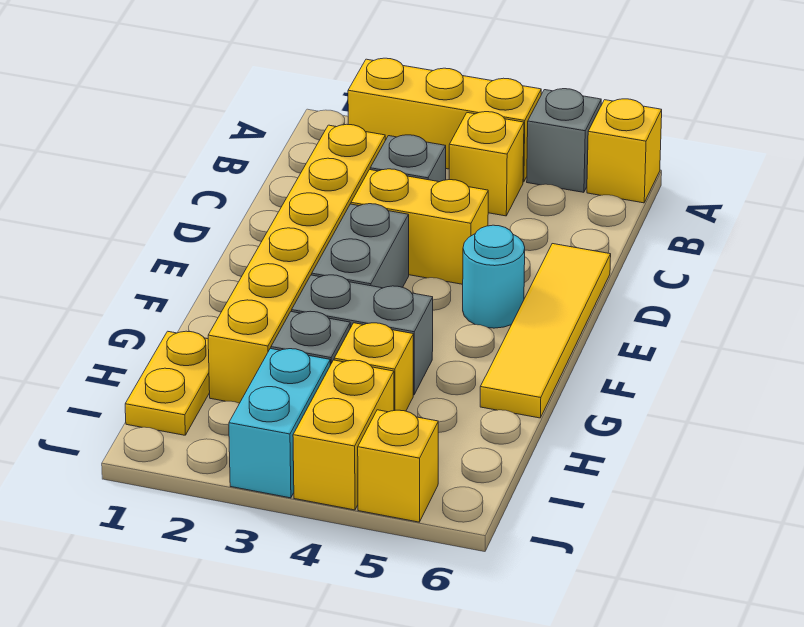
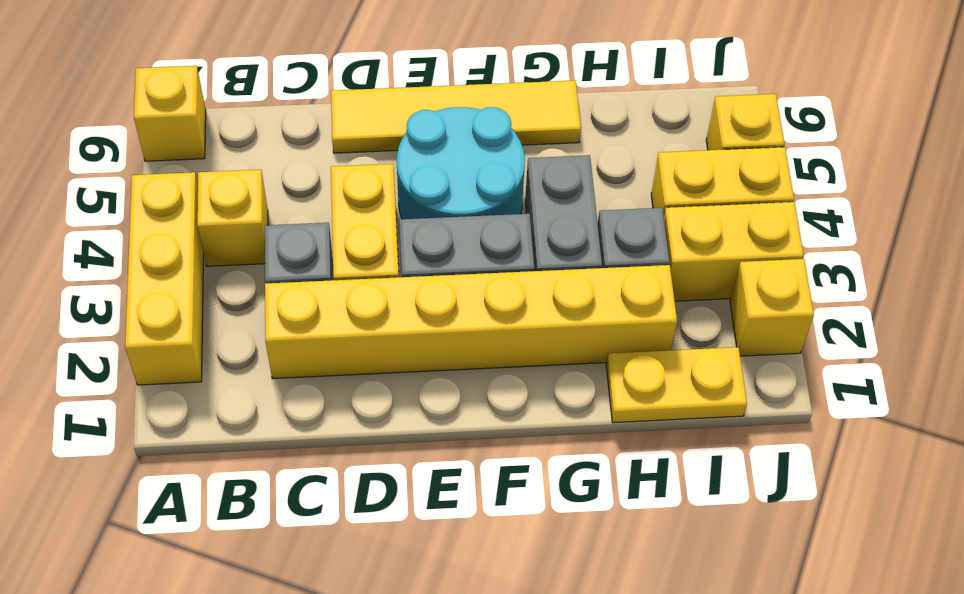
grey brick A5 level 1 -> none
cyan round brick E5 level 1 -> cyan round brick E4:F5 level 1
yellow brick H4 level 1 -> yellow brick J2 level 1
cyan brick I3:J3 level 1 -> yellow brick I3:J3 level 1

